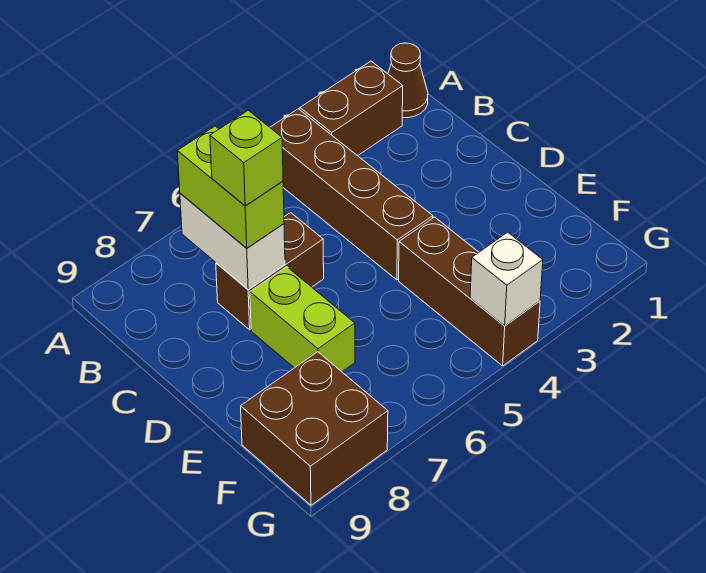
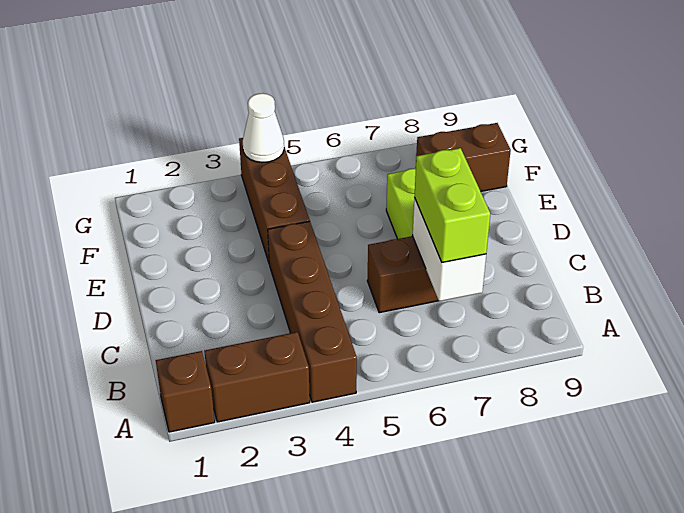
brown cone A1 level 1 -> brown brick A1 level 1
lime brick C7 level 4 -> none
brown brick F8:G9 level 1 -> brown brick F8:F9 level 1
white brick G4 level 2 -> white cone G4 level 2

